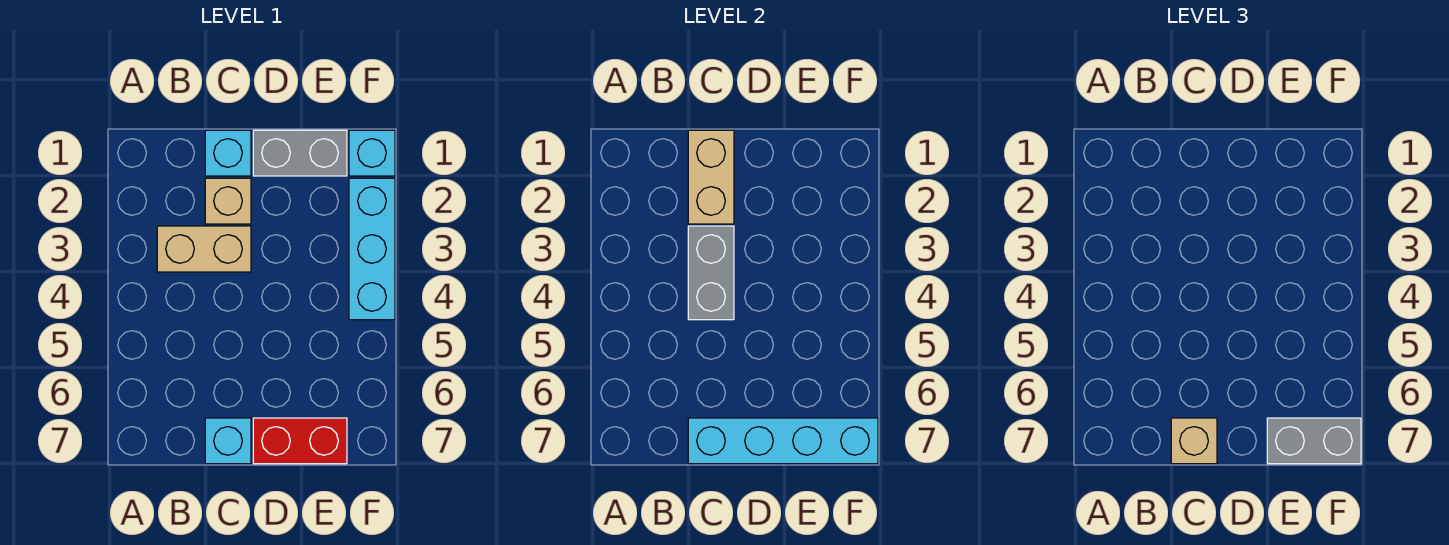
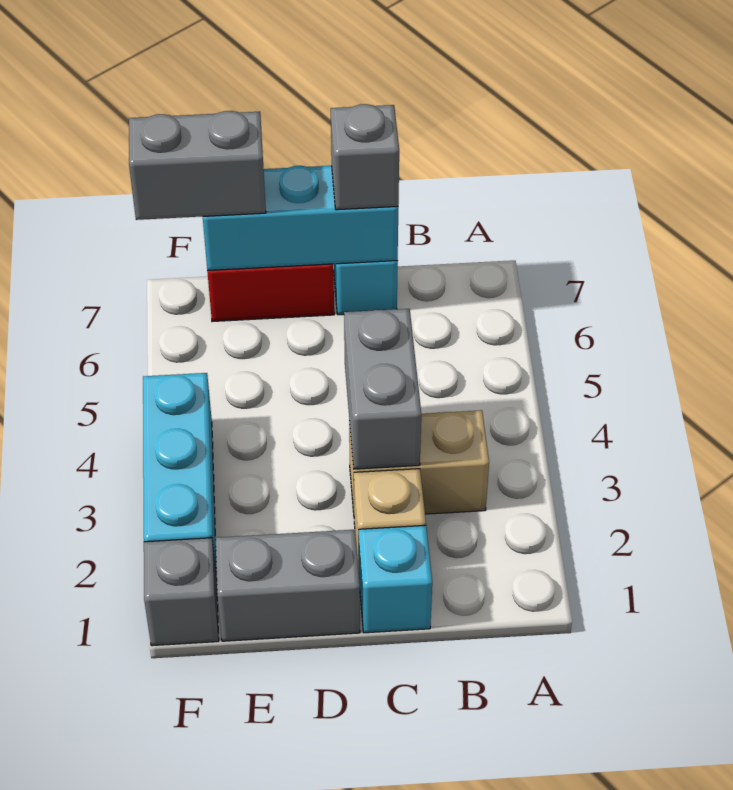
tan brick C1:C2 level 2 -> none
cyan brick C7:F7 level 2 -> cyan brick C7:E7 level 2
tan brick C7 level 3 -> grey brick C7 level 3
cyan brick F1 level 1 -> grey brick F1 level 1

